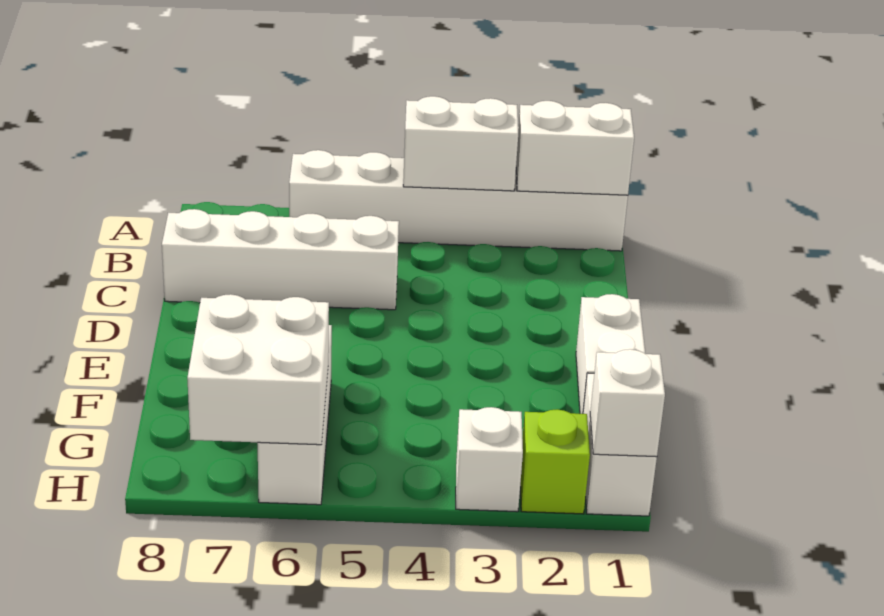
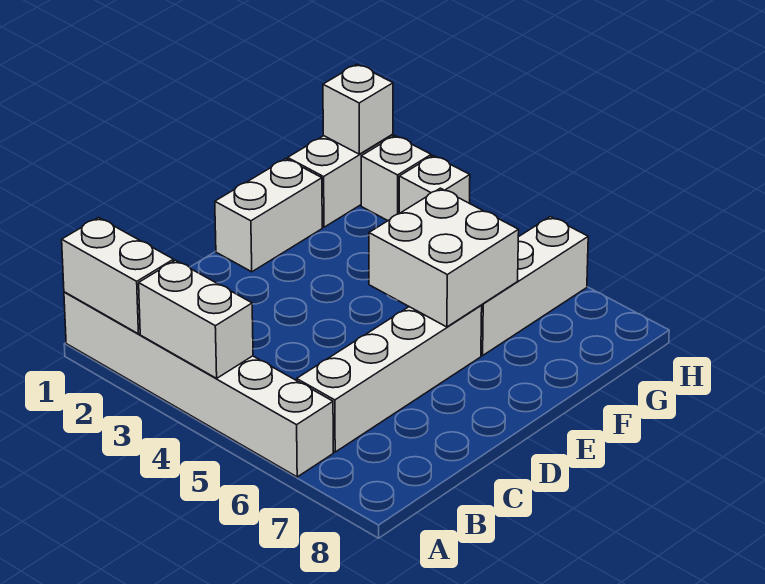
white brick C5:C8 level 1 -> white brick B6:E6 level 1
white brick G6:H7 level 2 -> white brick E5:F6 level 2
lime brick H2 level 1 -> white brick H2 level 1

